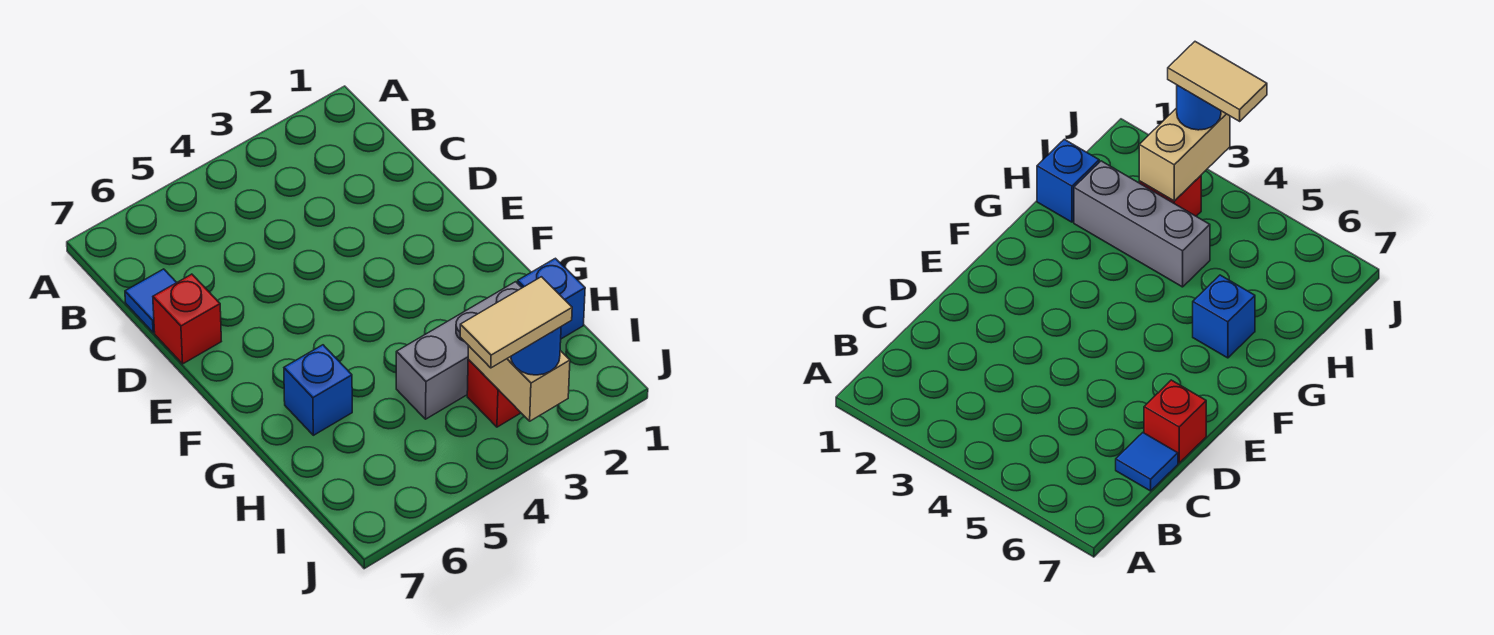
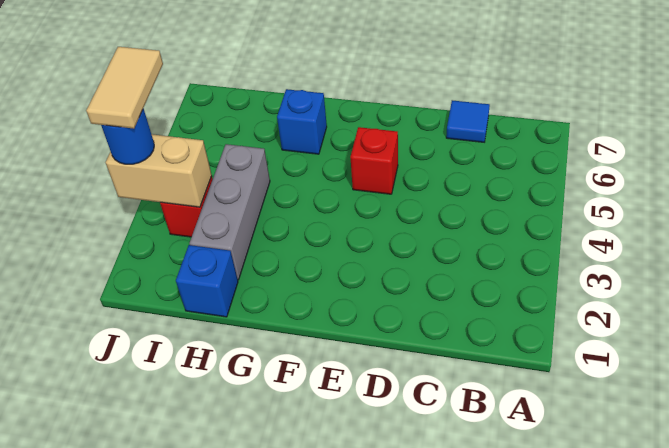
red brick D7 level 1 -> red brick E5 level 1

